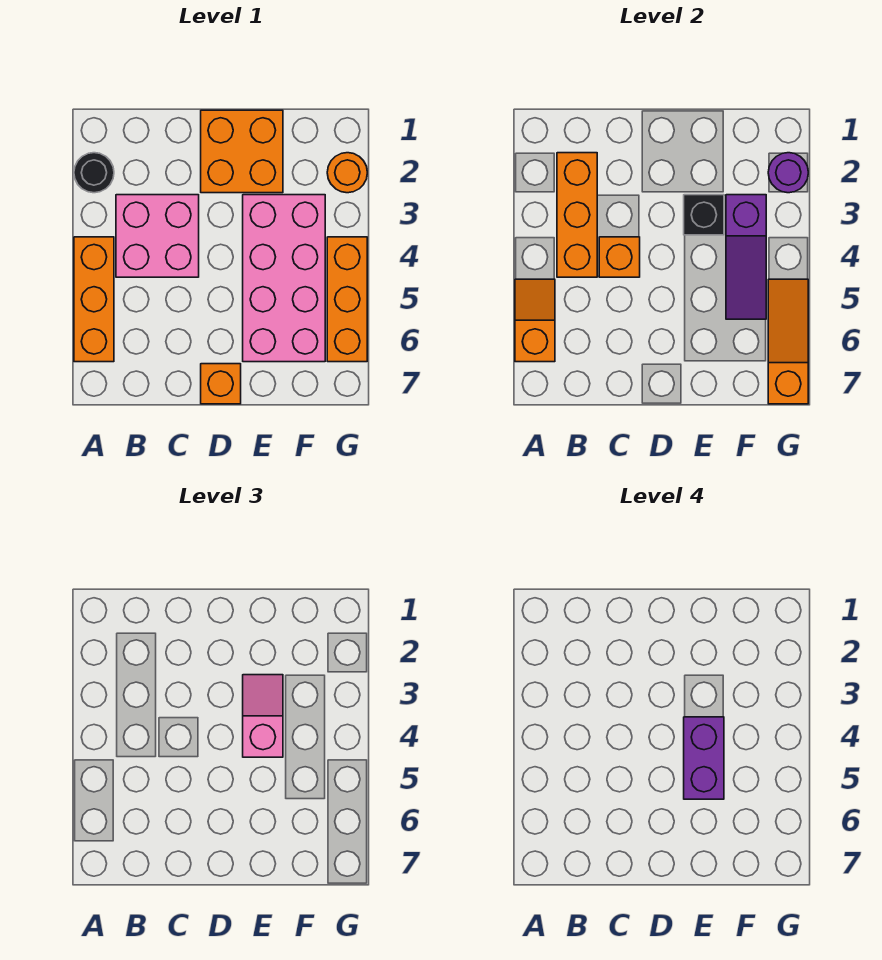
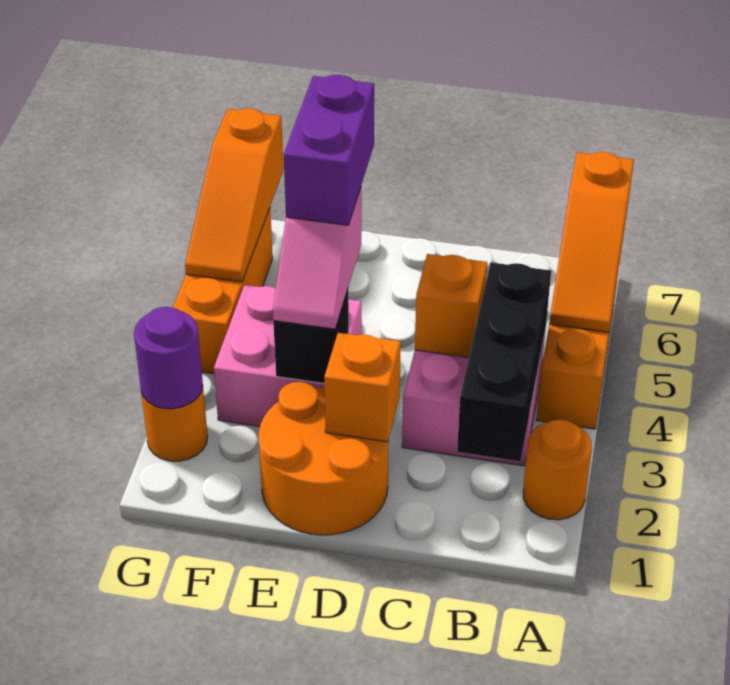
black round brick A2 level 1 -> orange round brick A2 level 1
orange slope A5:A6 level 2 top 6 -> orange slope A5:A7 level 2 top 7
orange brick B2:B4 level 2 -> black brick B2:B4 level 2
orange brick D1:E2 level 1 -> orange round brick D1:E2 level 1
orange brick D7 level 1 -> orange brick D2 level 2
pink brick E3:F6 level 1 -> pink brick E3:F4 level 1
purple slope F3:F5 level 2 top 3 -> none

